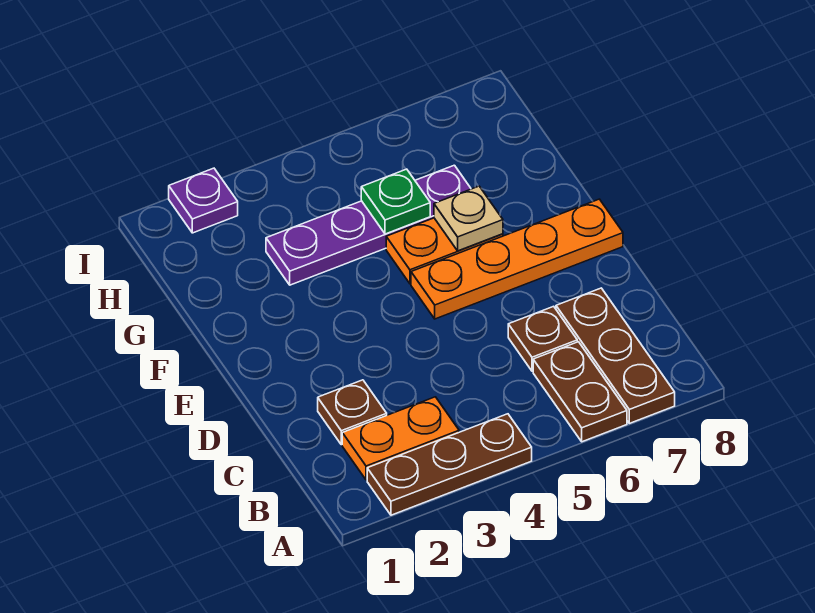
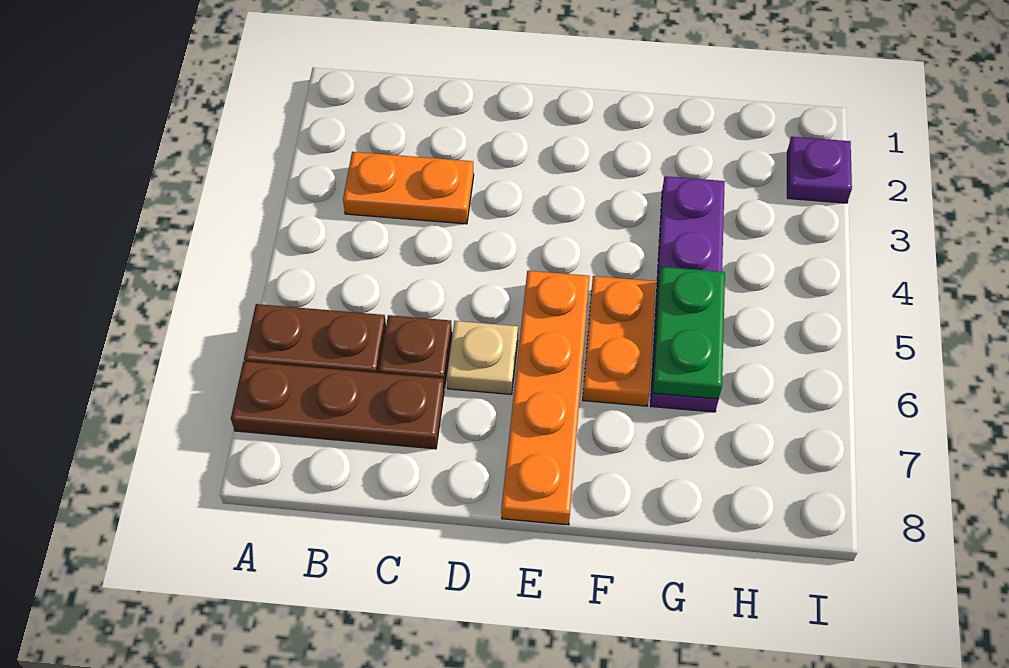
brown plate A2:A4 level 1 -> none
orange plate B2:B3 level 1 -> orange plate B3:C3 level 1
brown plate C2 level 1 -> none
tan plate F6 level 2 -> tan plate D6 level 1
green plate G5 level 2 -> green plate G5:G6 level 2

